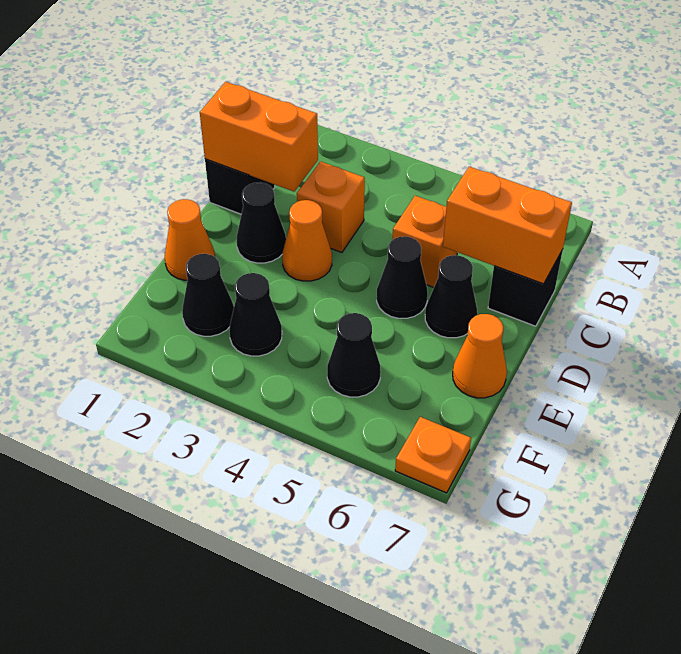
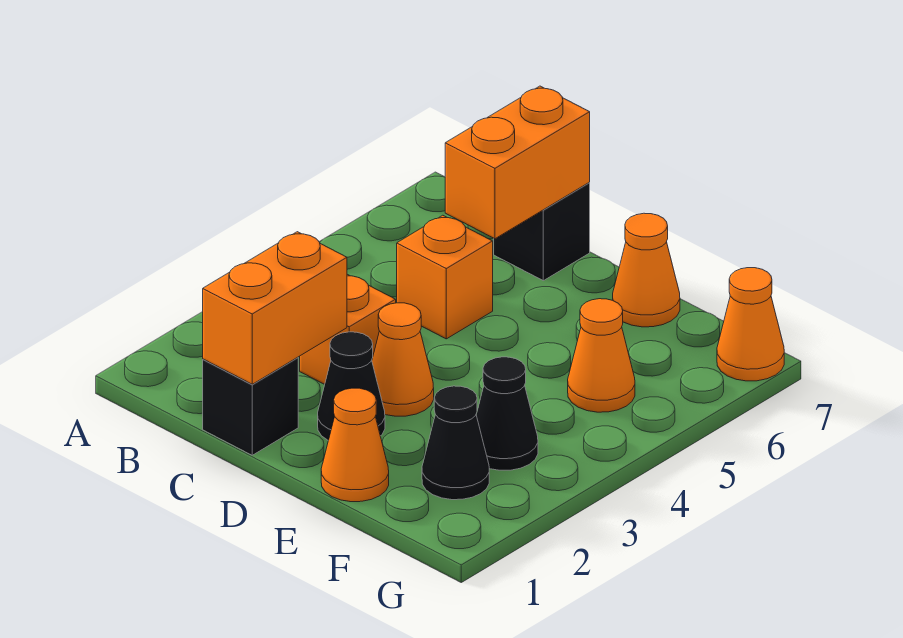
black cone D5 level 1 -> none
black cone D6 level 1 -> none
black cone F5 level 1 -> orange cone F5 level 1
orange plate G7 level 1 -> orange cone G7 level 1

